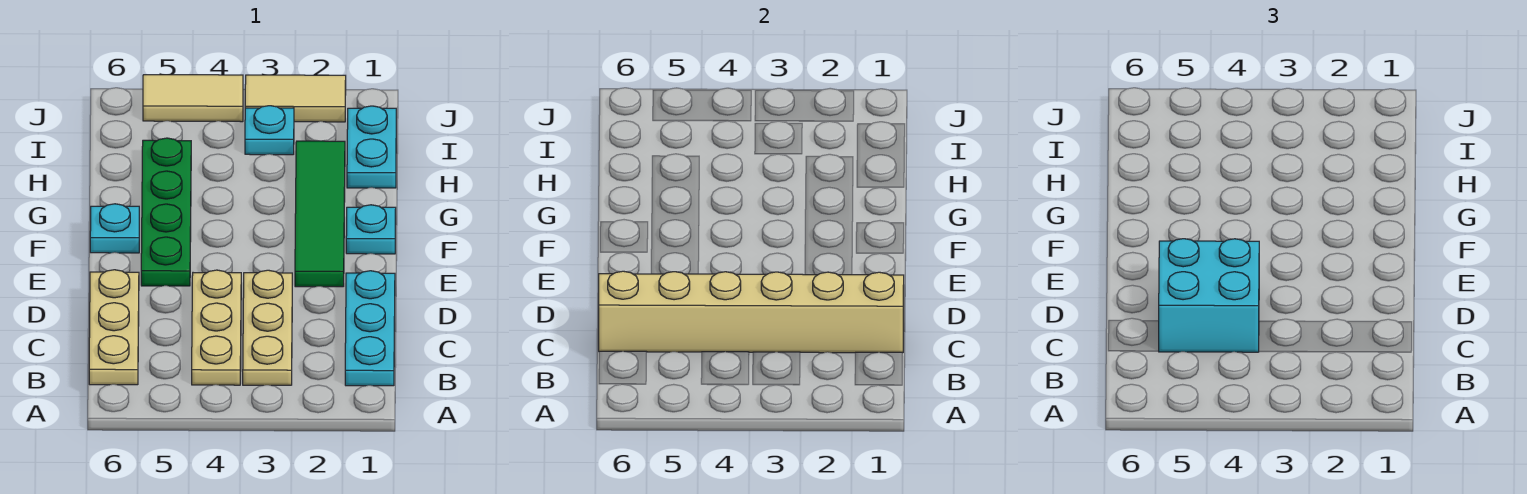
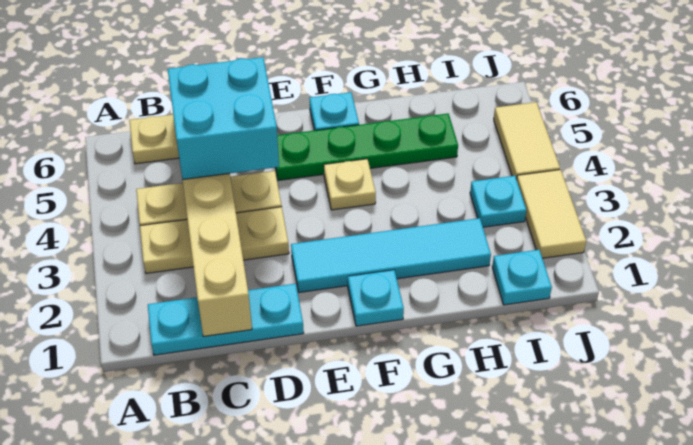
green tile E2:H2 level 1 -> cyan tile E2:H2 level 1
none -> tan plate F4 level 1
cyan plate H1:I1 level 1 -> cyan plate I1 level 1

